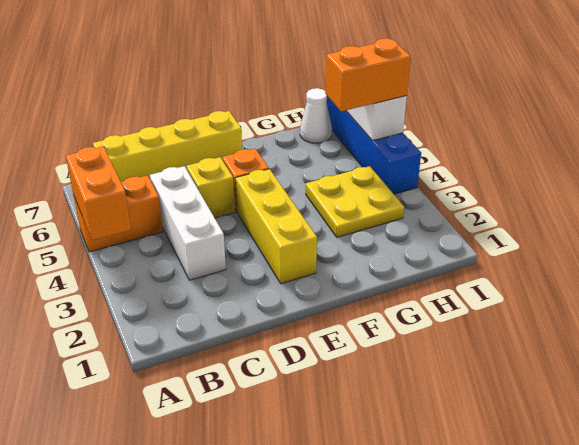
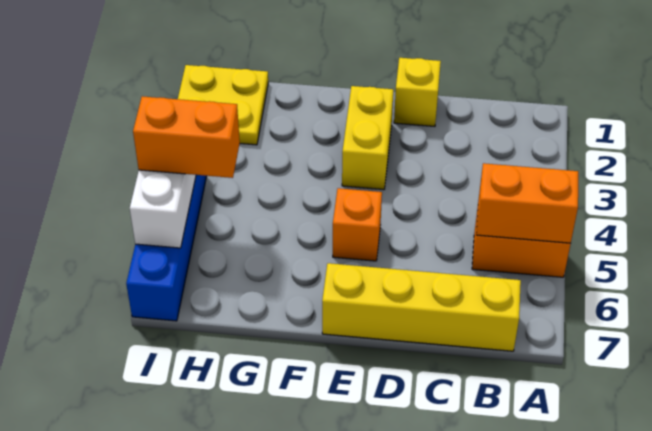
orange brick A4:A5 level 2 -> orange brick A5:B5 level 2
white brick C3:C5 level 1 -> none
yellow brick D5 level 1 -> yellow brick D1 level 1
yellow brick E2:E4 level 1 -> yellow brick E2:E3 level 1
yellow plate G3:H4 level 1 -> yellow plate H1:I2 level 1
white cone H7 level 1 -> none

